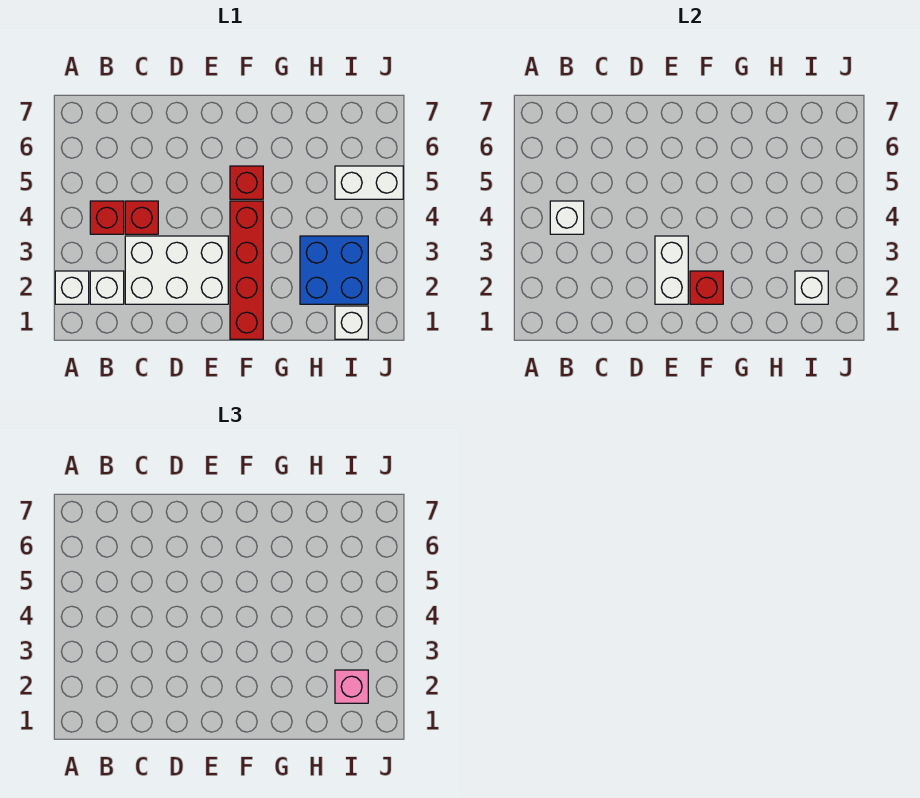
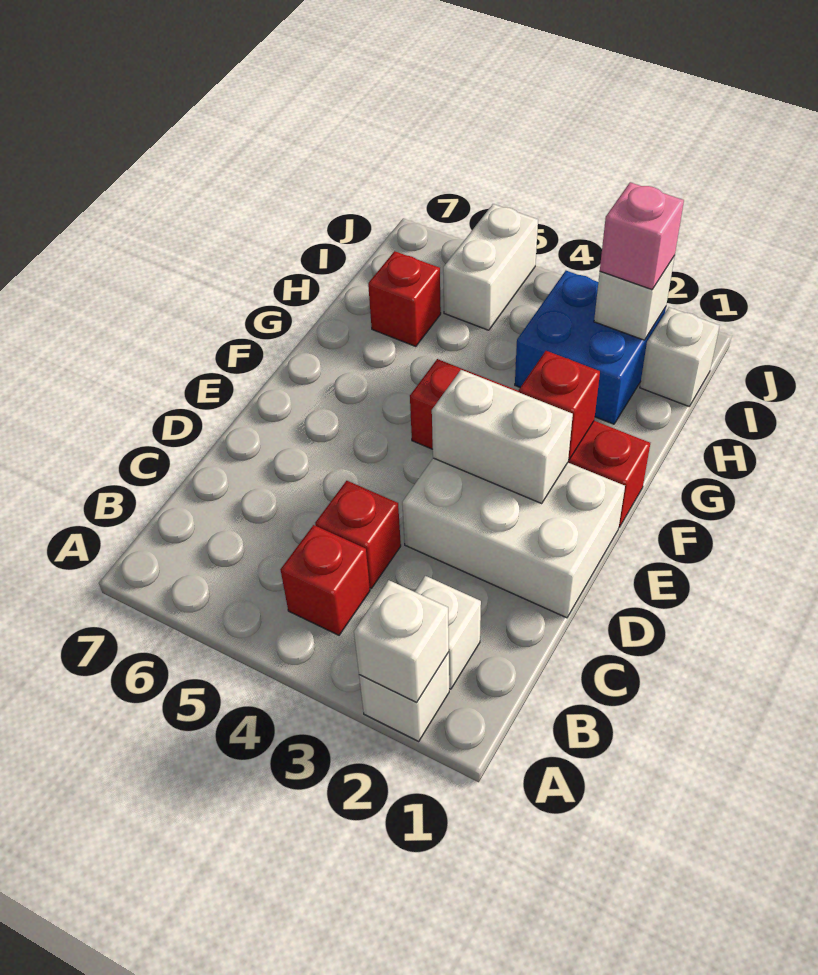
white brick B4 level 2 -> white brick A2 level 2
white brick C2:E3 level 1 -> white brick D1:E3 level 1
red brick F5 level 1 -> red brick H6 level 1

